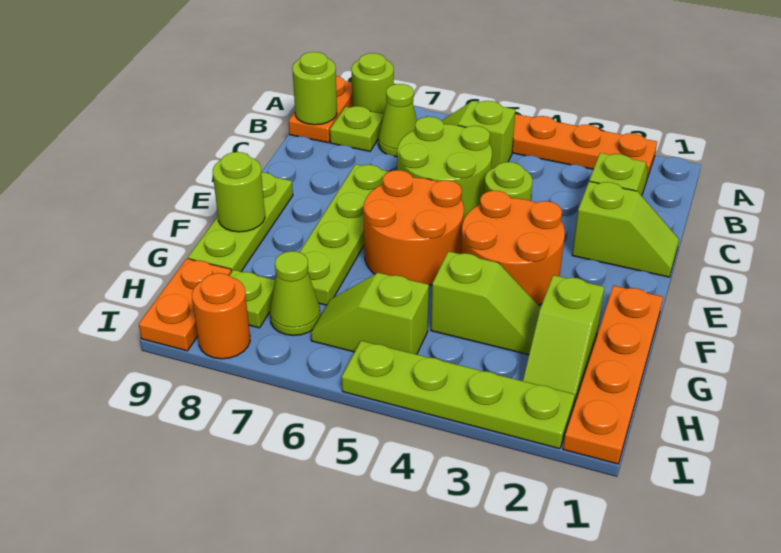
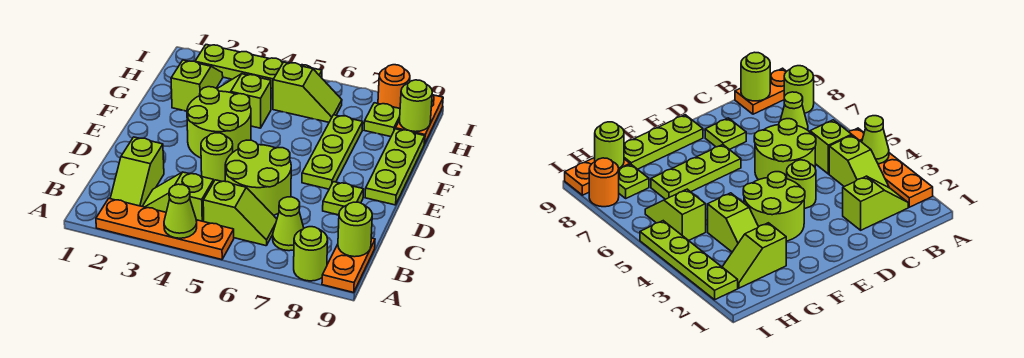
lime plate B8 level 1 -> lime plate D8 level 1
lime slope D1:D2 level 1 top 2 -> lime slope B3:B4 level 1 top 4
lime plate D7:G7 level 1 -> lime plate E7:G7 level 1
orange round brick E3:F4 level 1 -> lime round brick E3:F4 level 1
orange round brick E5:F6 level 1 -> none
orange plate F1:I1 level 1 -> none
lime round brick F9 level 2 -> lime round brick H9 level 2
lime cone H7 level 1 -> lime cone A4 level 2

